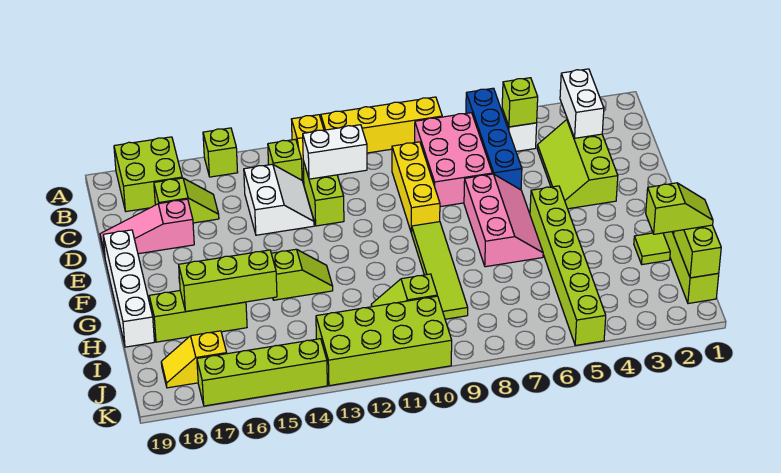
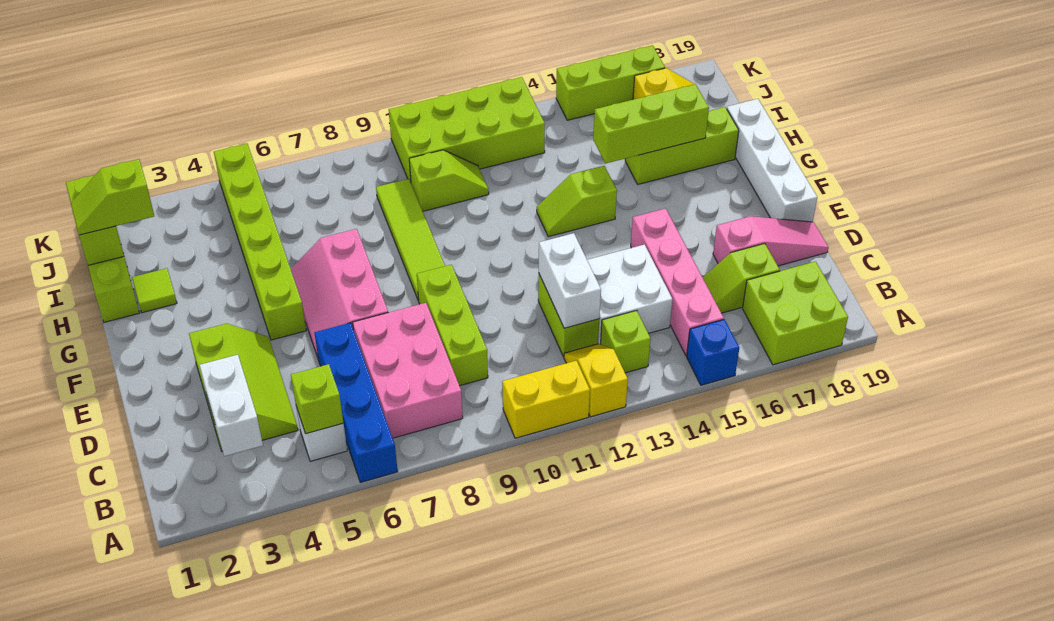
yellow brick A8:A11 level 1 -> yellow brick A10:A11 level 1
lime brick A15 level 1 -> blue brick A15 level 1
none -> pink brick B15:E15 level 1
yellow brick C9:E9 level 1 -> lime brick C9:E9 level 1
white brick C11:C12 level 2 -> white brick C12:D12 level 2
white slope C13:D14 level 1 top 14 -> white brick C13:D14 level 1
lime brick K14:K17 level 1 -> lime brick K15:K17 level 1

